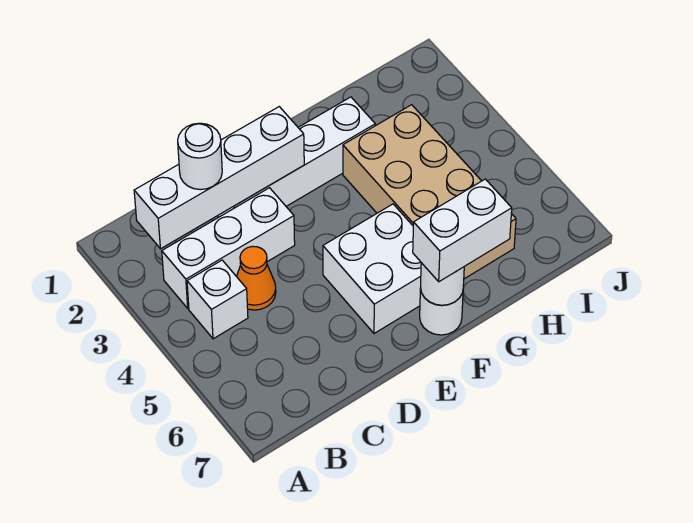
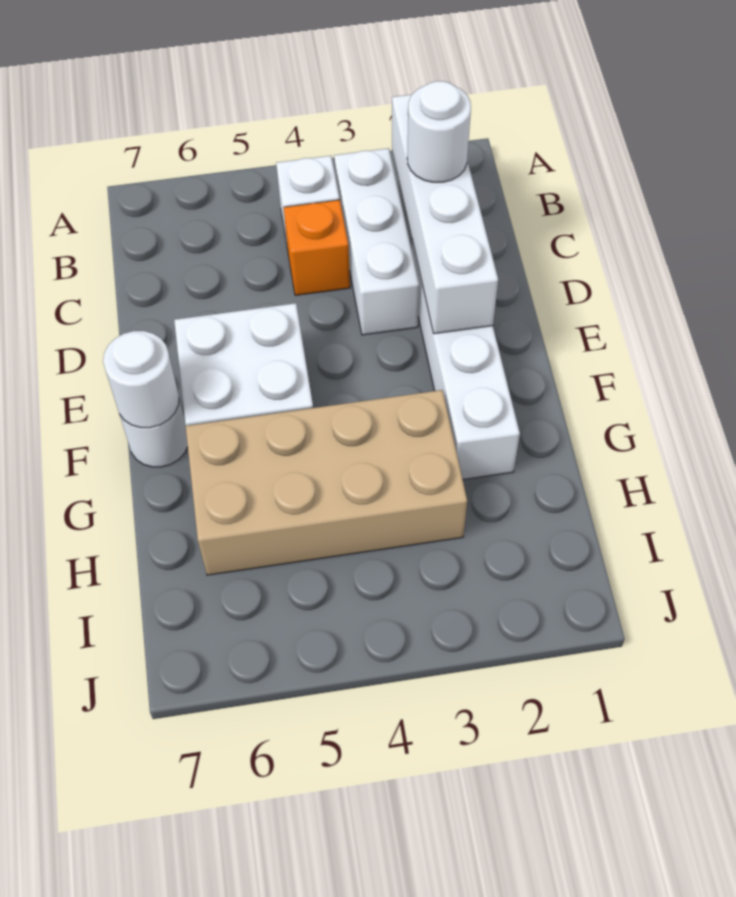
orange cone C4 level 1 -> orange brick C4 level 1
white brick F7:G7 level 3 -> none

